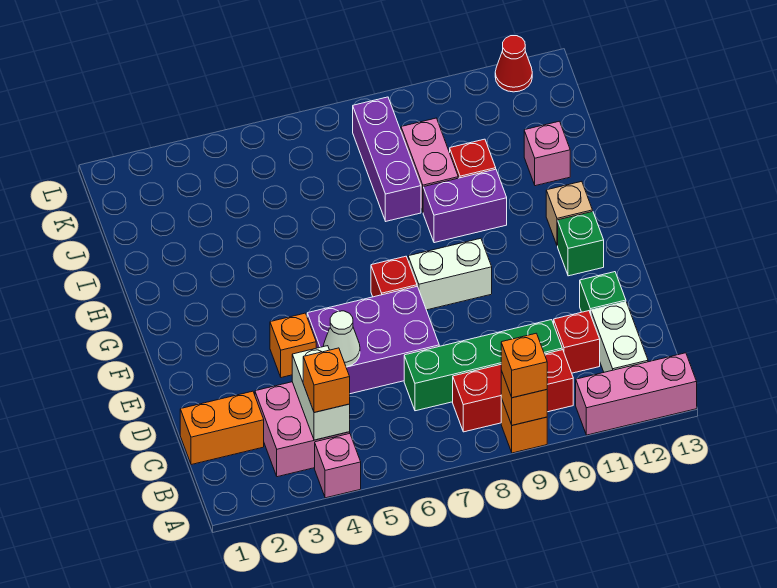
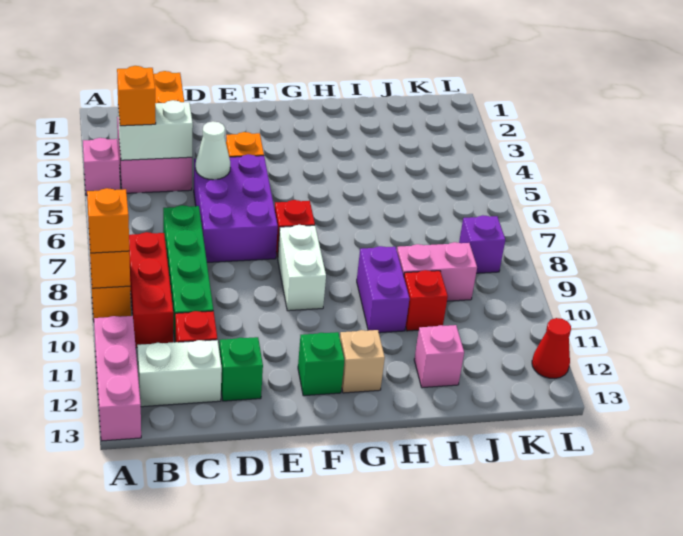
purple brick I8:K8 level 1 -> purple brick K8 level 1

